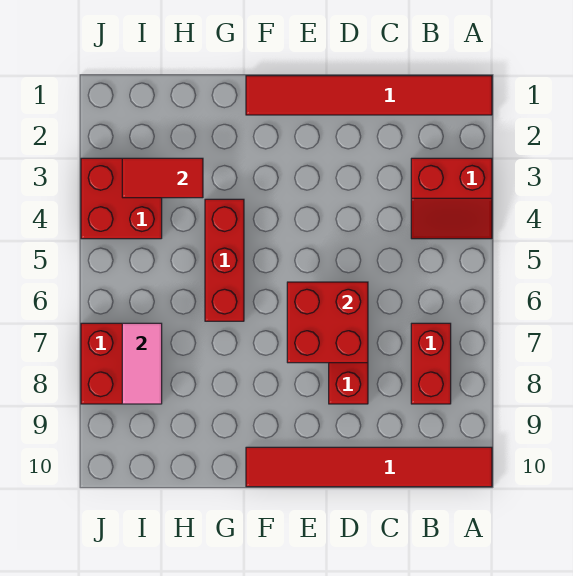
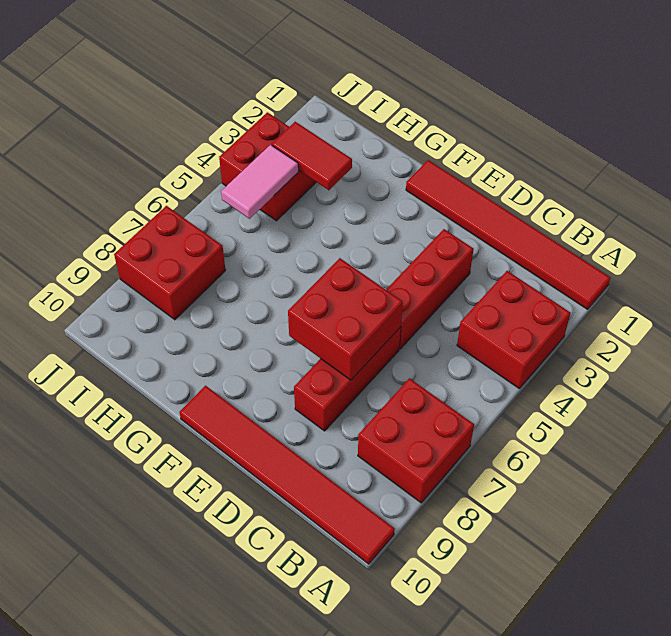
red slope A3:B4 level 1 top 3 -> red brick A3:B4 level 1
red brick B7:B8 level 1 -> red brick A7:B8 level 1
red brick G4:G6 level 1 -> red brick D3:D5 level 1
pink tile I7:I8 level 2 -> pink tile I4:I5 level 2

